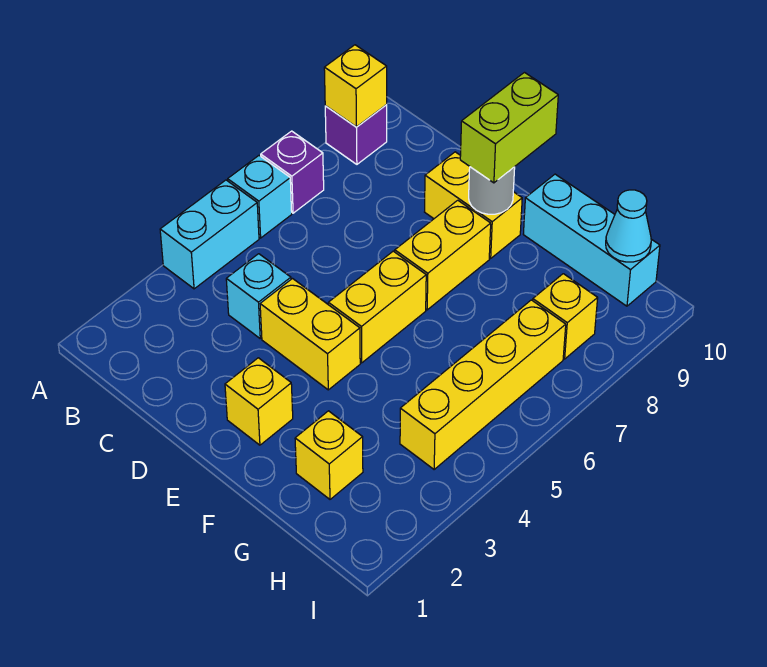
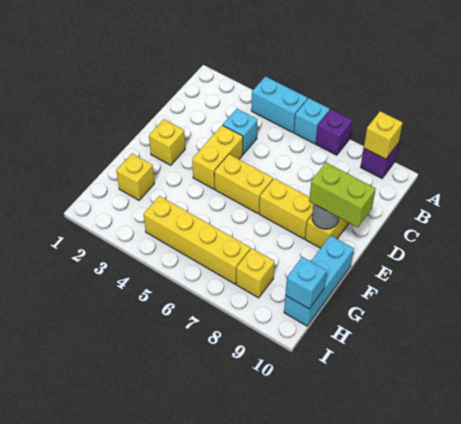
cyan cone H10 level 2 -> cyan brick H10 level 2

